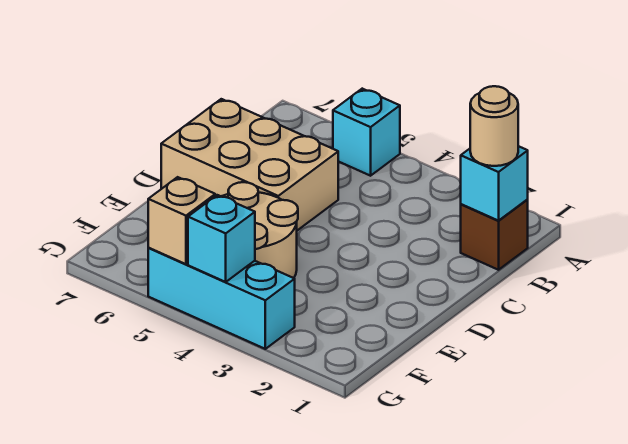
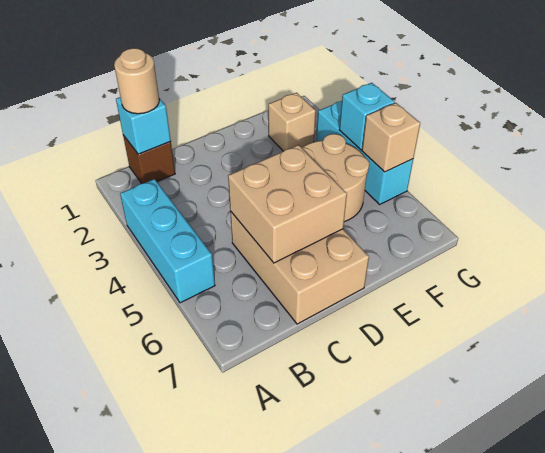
cyan brick A5 level 1 -> cyan brick A3:A5 level 1
none -> tan brick C5:D6 level 2
none -> tan brick F2 level 1

